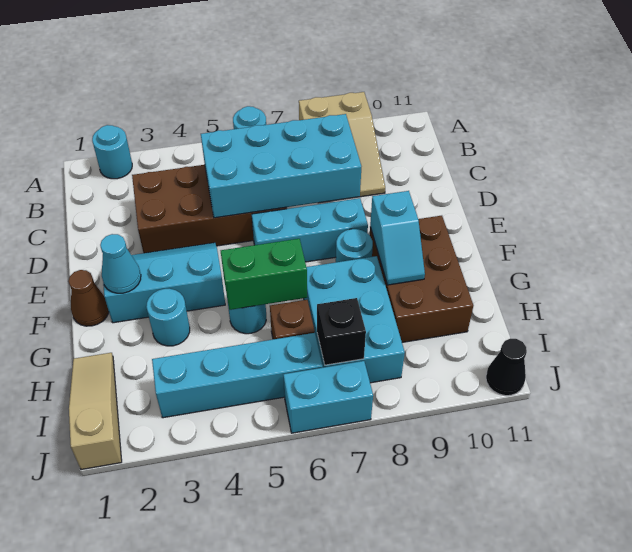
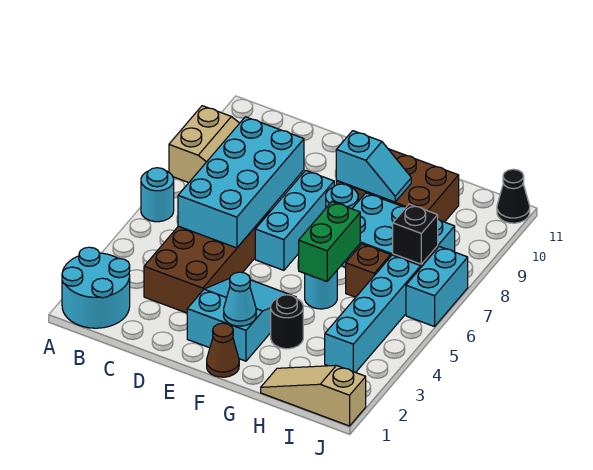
cyan round brick A2 level 1 -> cyan round brick A1:B2 level 1
cyan slope E2:F4 level 1 top F -> cyan slope E2:F4 level 1 top 2
cyan round brick G3 level 1 -> black round brick G3 level 1

